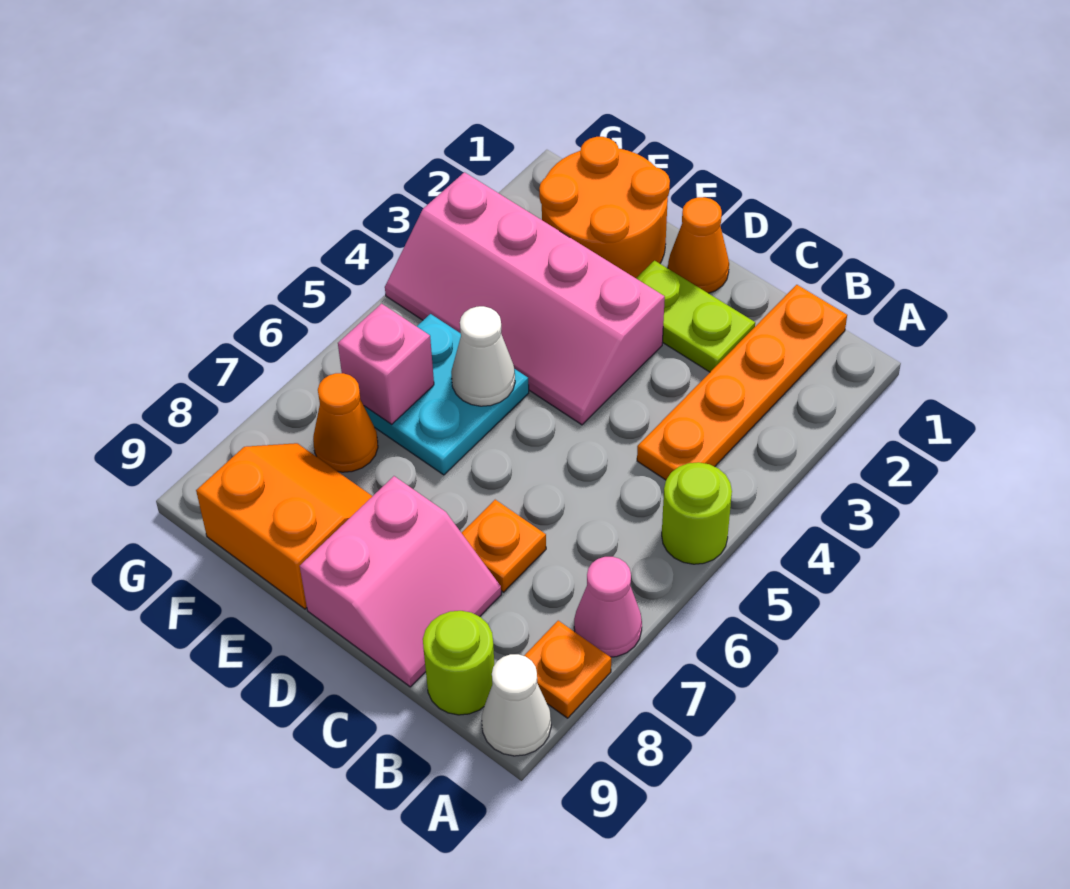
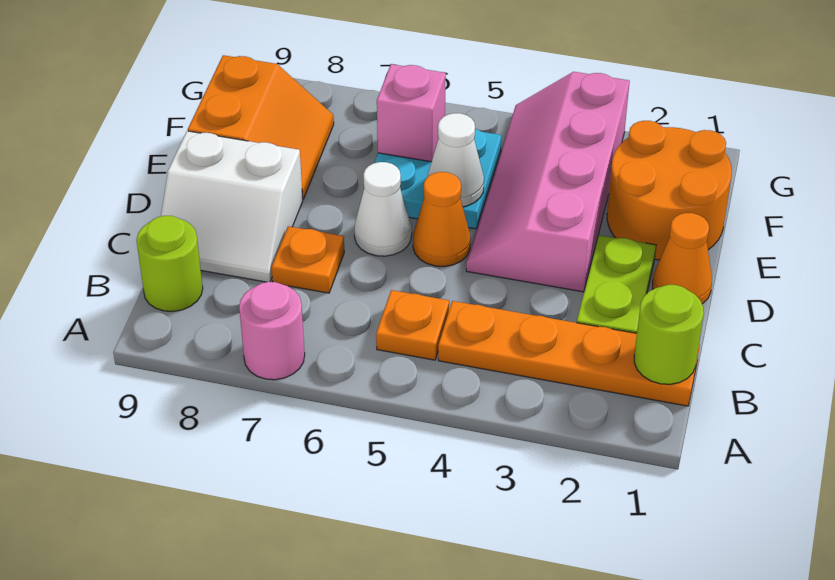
lime round brick A5 level 1 -> lime round brick B1 level 2
pink cone A7 level 1 -> pink round brick A7 level 1
orange plate A8 level 1 -> orange plate B5 level 1
white cone A9 level 1 -> white cone D6 level 1
pink slope C8:D9 level 1 top D -> white slope C8:D9 level 1 top D
orange cone F7 level 1 -> orange cone D5 level 1

